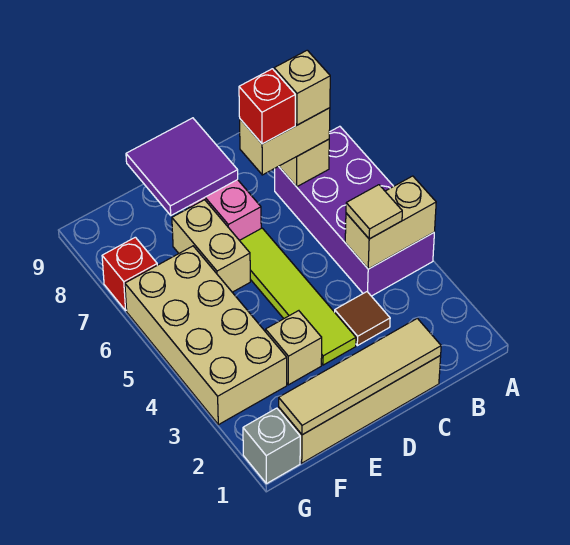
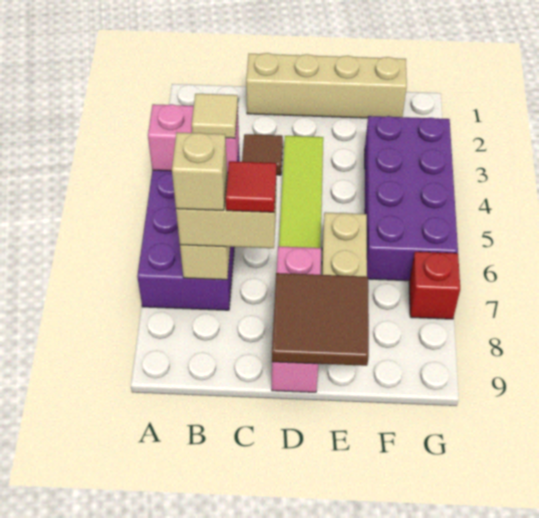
tan brick A4:B4 level 2 -> pink brick A4:B4 level 2
tan tile C1:F1 level 2 -> none
red brick C7 level 4 -> red tile C7 level 4
purple tile D8:E9 level 2 -> brown tile D8:E9 level 2
tan brick E3 level 1 -> none
tan brick F3:G6 level 1 -> purple brick F3:G6 level 1
grey brick G1 level 1 -> none

